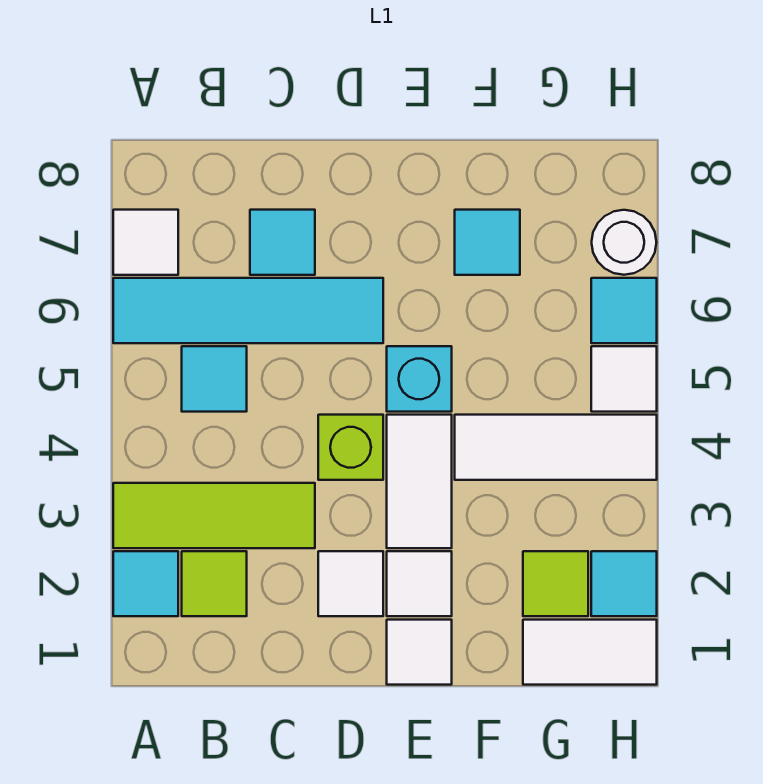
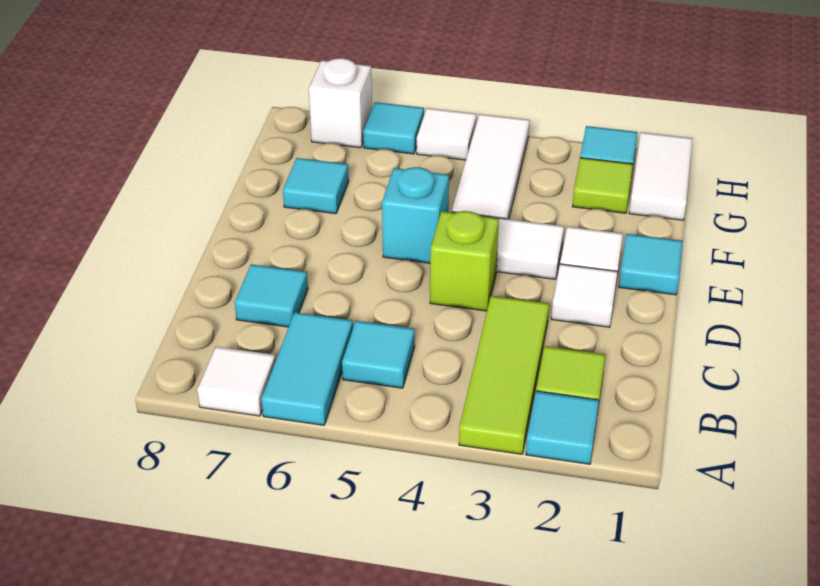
cyan tile A6:D6 level 1 -> cyan tile A6:B6 level 1
white tile E1 level 1 -> cyan tile E1 level 1
white round brick H7 level 1 -> white brick H7 level 1

